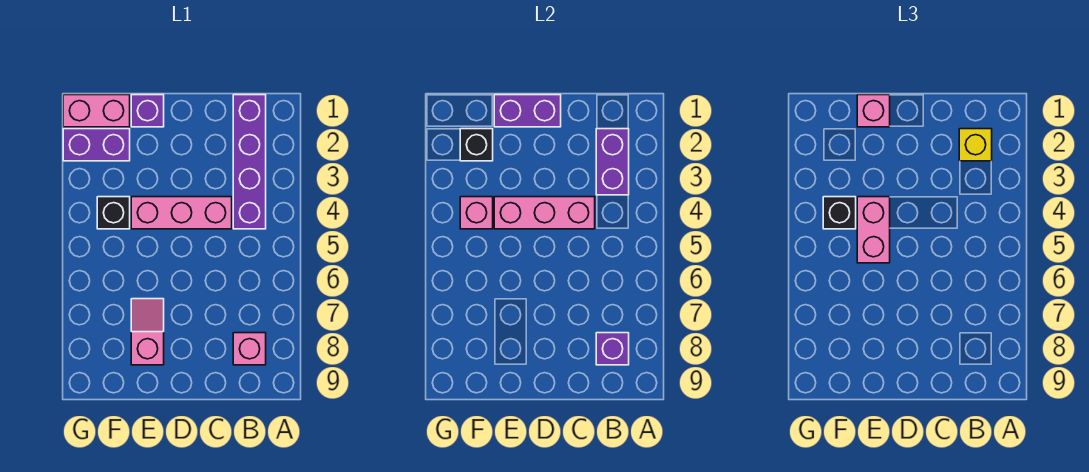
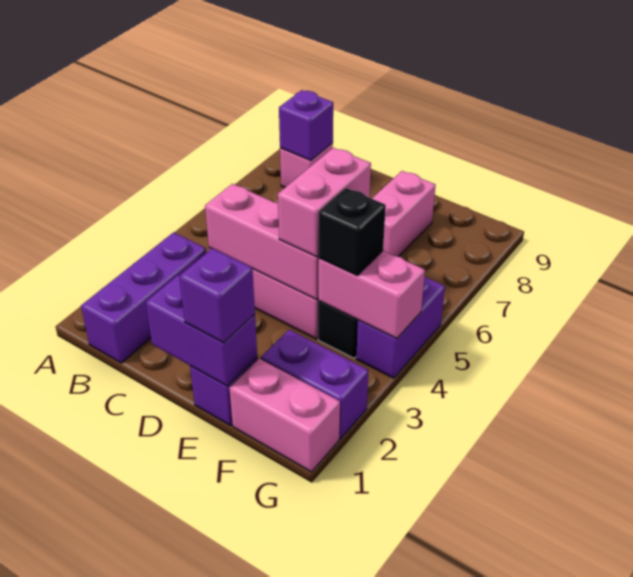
purple brick B1:B4 level 1 -> purple brick B1:B3 level 1
purple brick B2:B3 level 2 -> purple brick G4:G5 level 1
yellow brick B2 level 3 -> none
pink brick E1 level 3 -> purple brick E1 level 3
pink slope E7:E8 level 1 top 8 -> pink brick E7:E8 level 1
black brick F2 level 2 -> none
pink brick F4 level 2 -> pink brick F4:G4 level 2

